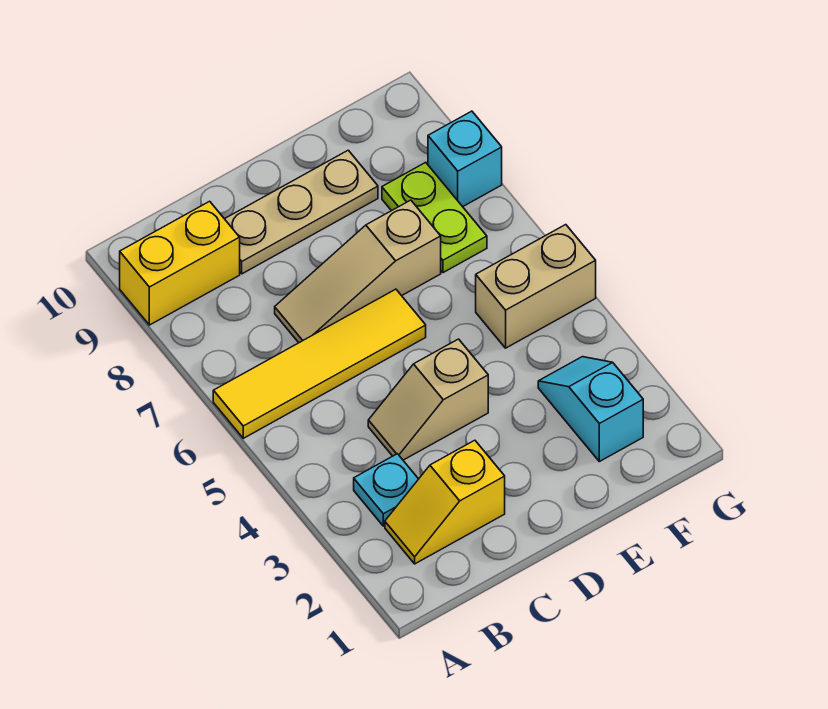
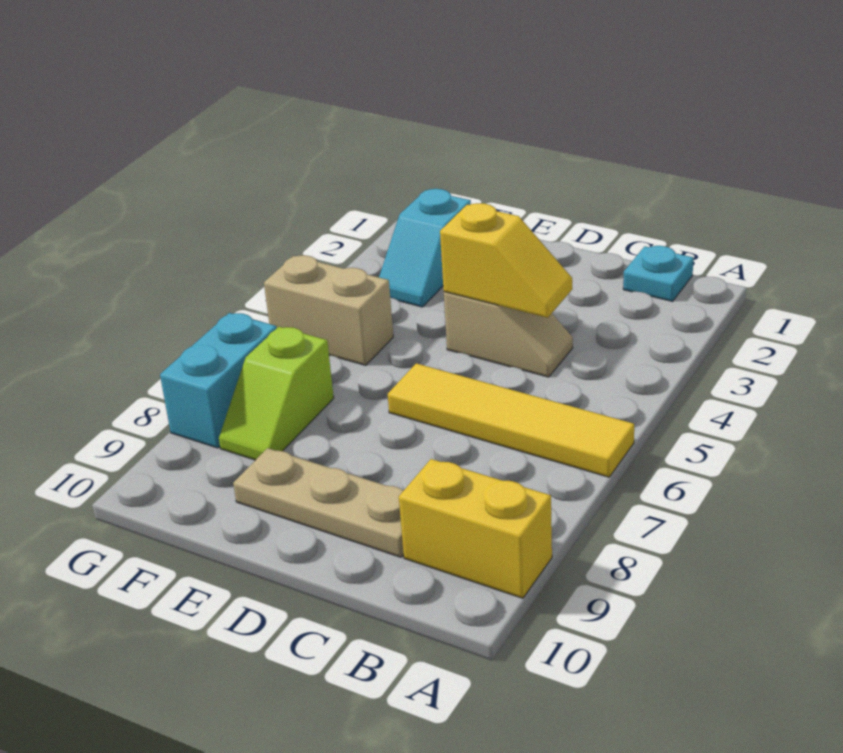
yellow slope B2:C2 level 1 top C -> yellow slope C4:D4 level 2 top D
cyan plate B3 level 1 -> cyan plate B1 level 1
tan slope C7:E7 level 1 top E -> none
lime plate F7:F8 level 1 -> lime slope F7:F8 level 1 top 7
cyan brick G8 level 1 -> cyan brick G7:G8 level 1

